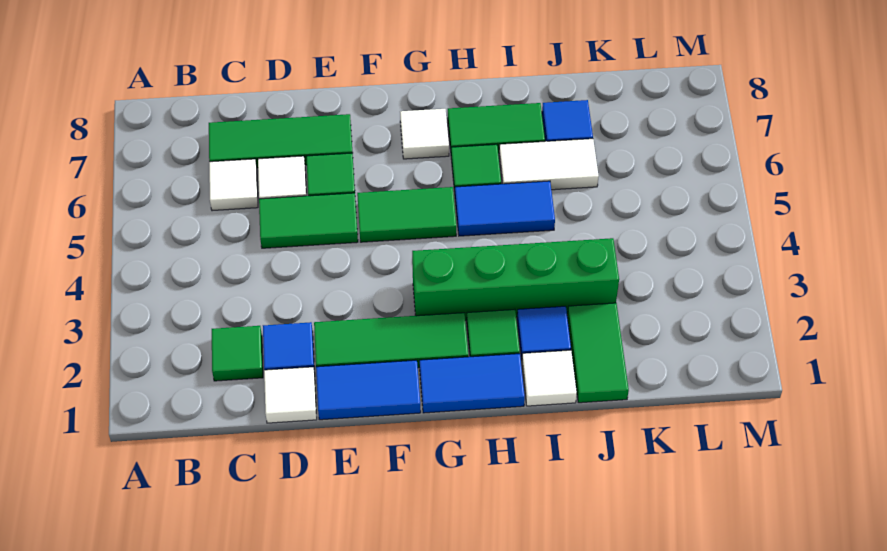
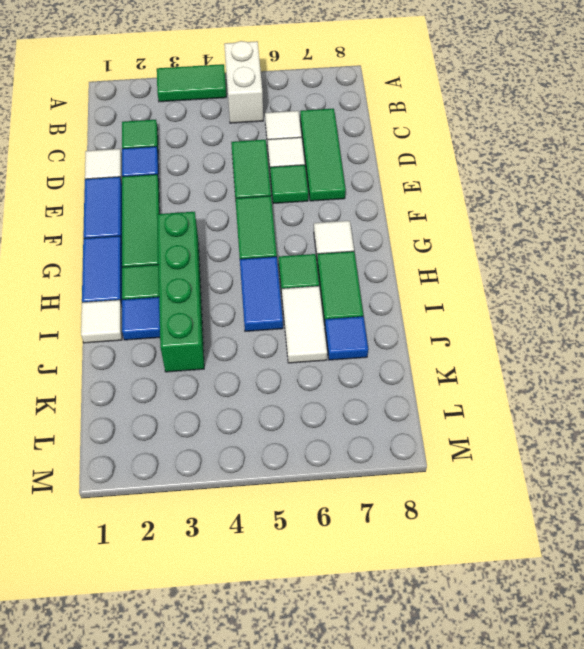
none -> white brick A5:B5 level 1
green tile J1:J2 level 1 -> green tile A3:A4 level 1

